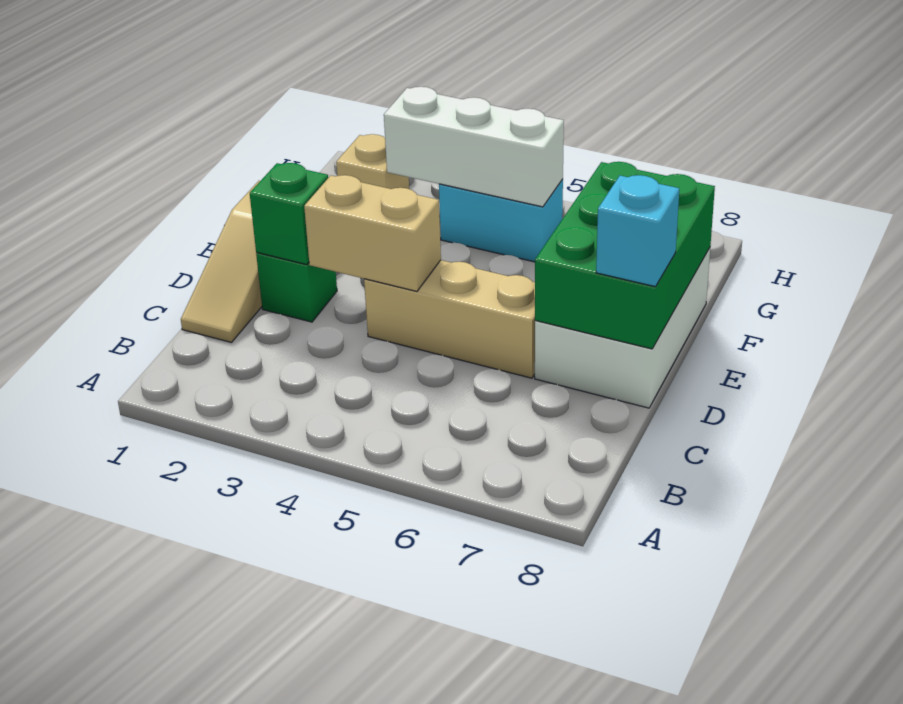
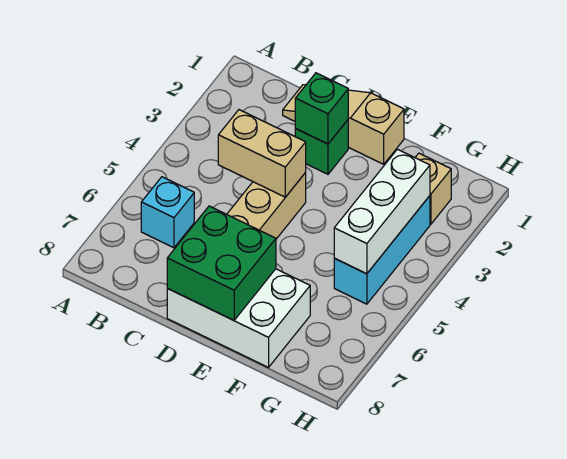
tan brick D3:D4 level 2 -> tan brick C4:D4 level 2
green brick D7:F8 level 2 -> green brick D7:E8 level 2
cyan brick D8 level 3 -> cyan brick B6 level 1
cyan brick G4:G5 level 1 -> cyan brick G3:G5 level 1

